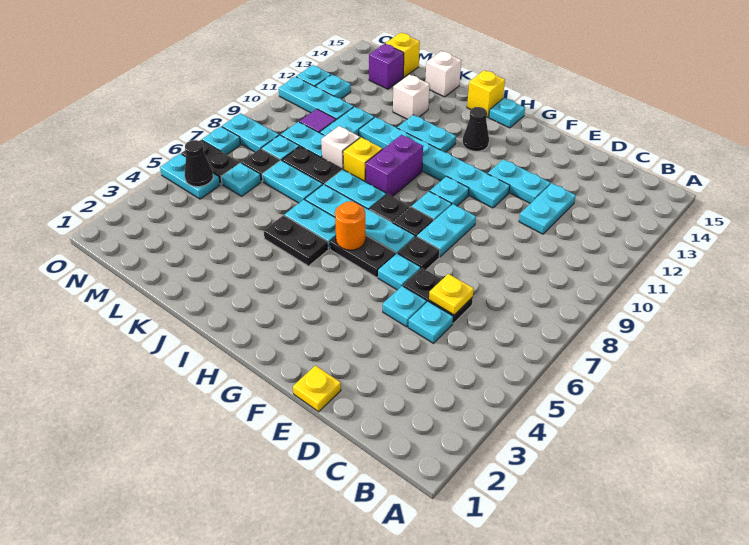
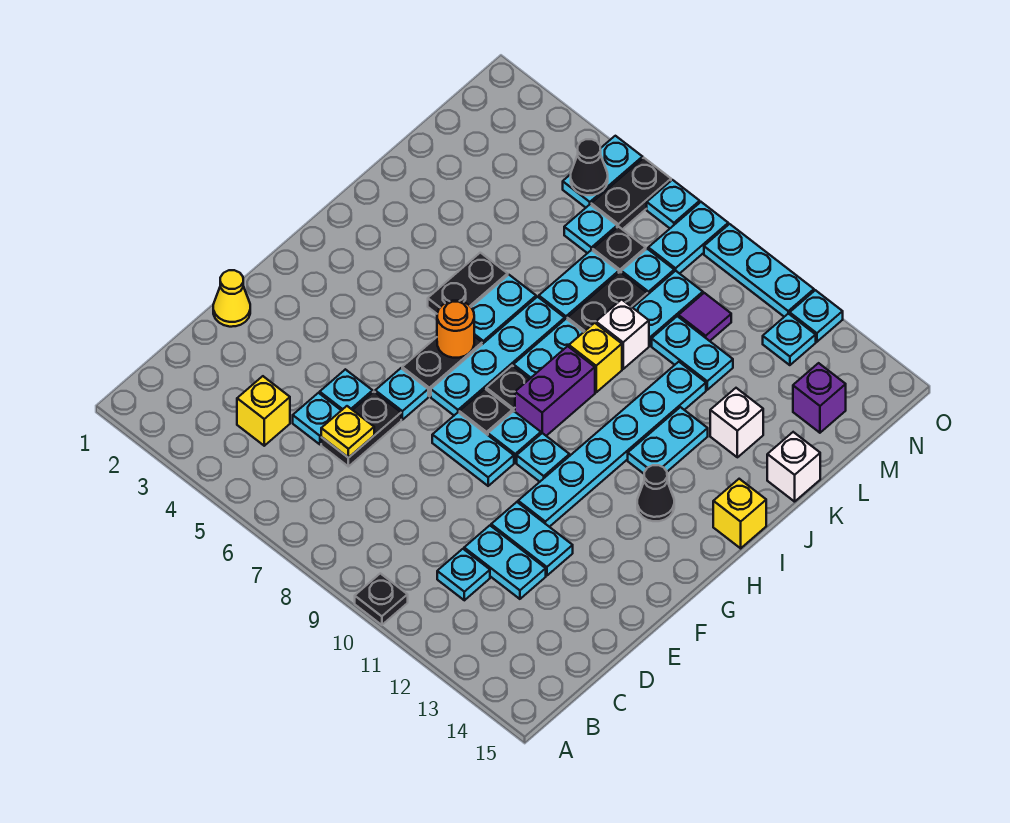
yellow plate E1 level 1 -> yellow cone E1 level 1
cyan plate E12:F12 level 1 -> cyan plate E11:E12 level 1
black plate F7 level 1 -> black plate A10 level 1
cyan plate H15 level 1 -> cyan plate C11 level 1
purple brick I9:I10 level 1 -> purple brick H9:I9 level 1
cyan plate M11:O11 level 1 -> cyan plate O9:O11 level 1
yellow brick M15 level 1 -> yellow brick C4 level 1

